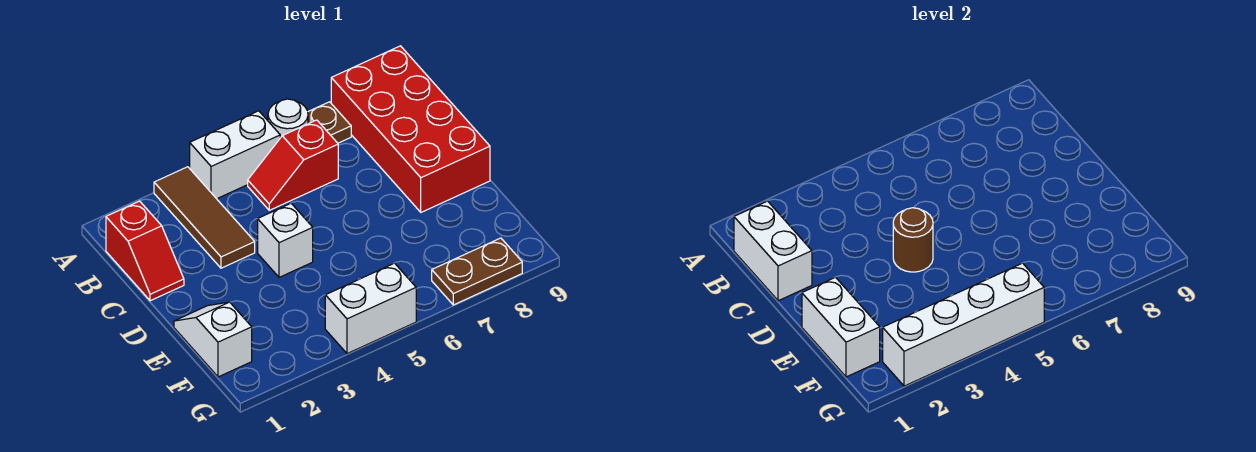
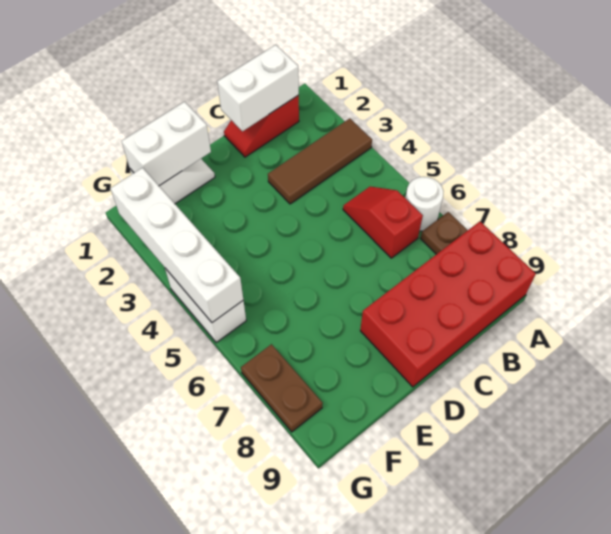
white brick A4:A5 level 1 -> none
white brick D4 level 1 -> none
brown round brick D4 level 2 -> none

